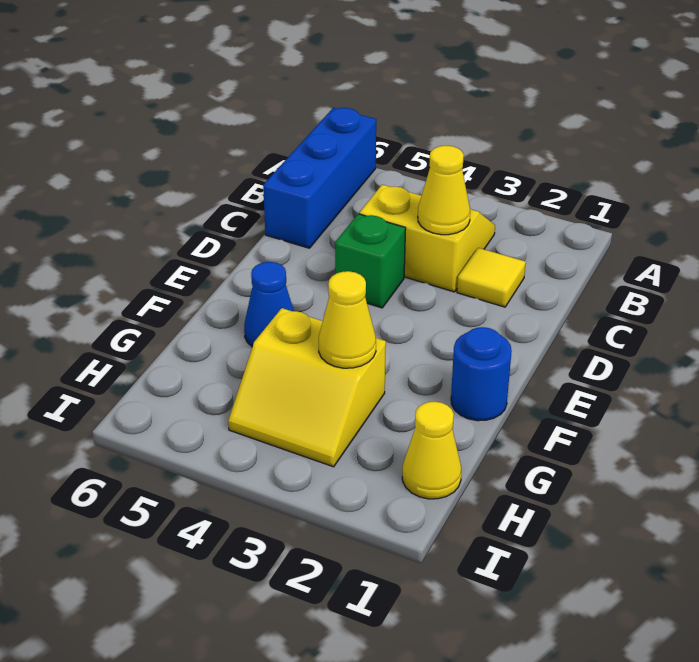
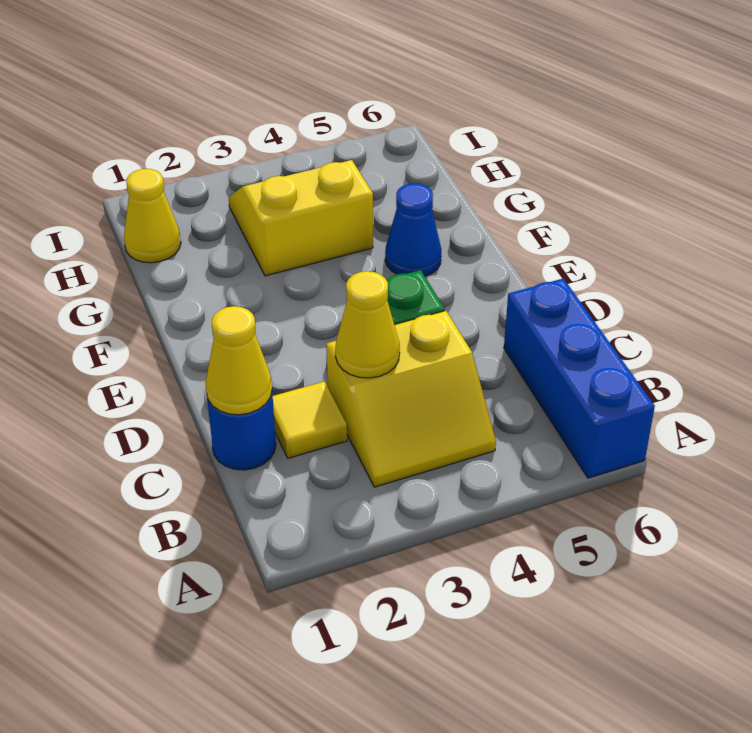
blue round brick F1 level 1 -> blue round brick C1 level 1
yellow cone G3 level 2 -> yellow cone C1 level 2

